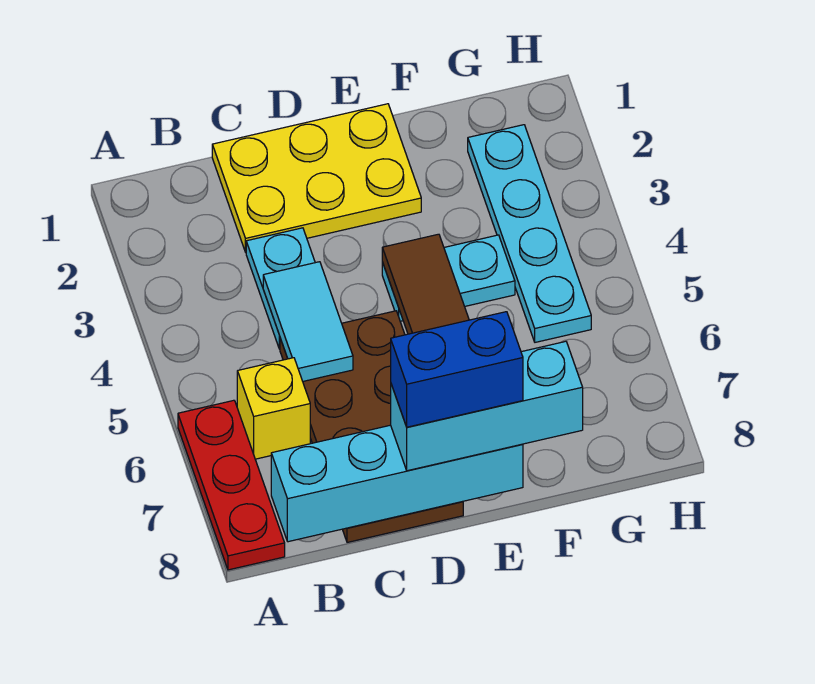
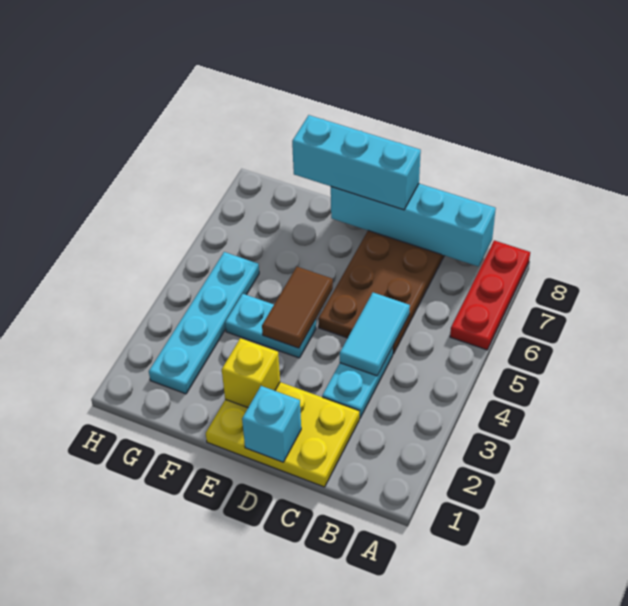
yellow brick B6 level 1 -> yellow brick E2 level 2
none -> cyan brick D1 level 2
blue brick D8:E8 level 4 -> none

